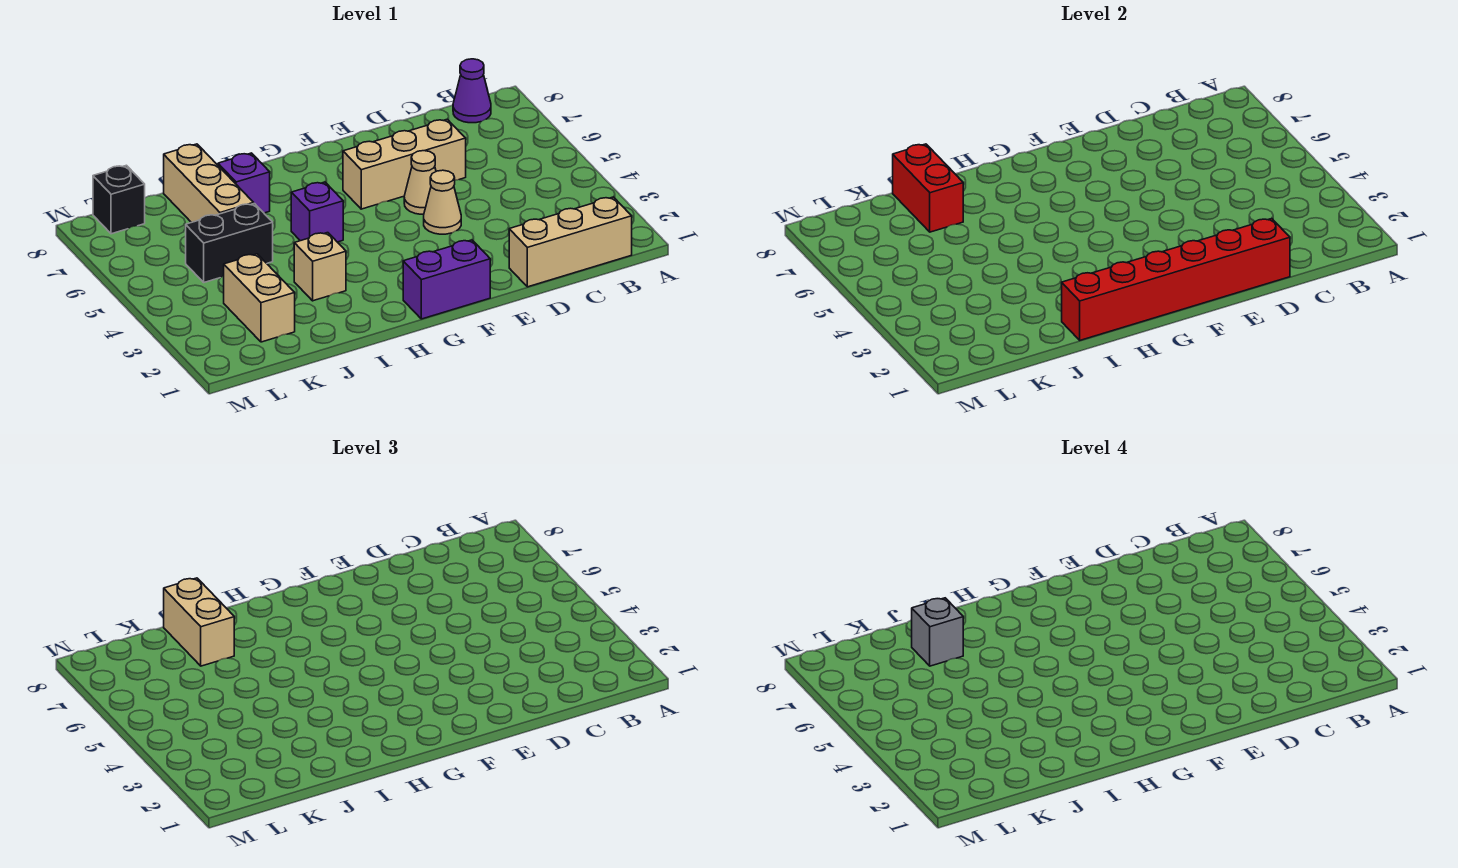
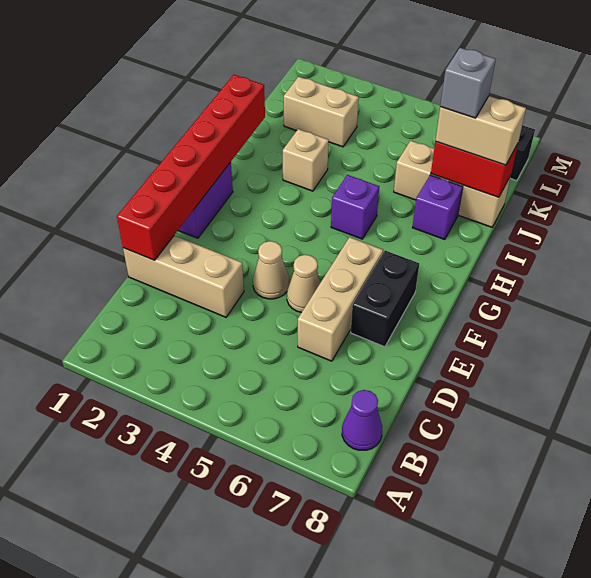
tan brick B1:D1 level 1 -> tan brick D1:D3 level 1
black brick J5:K5 level 1 -> black brick E7:F7 level 1

